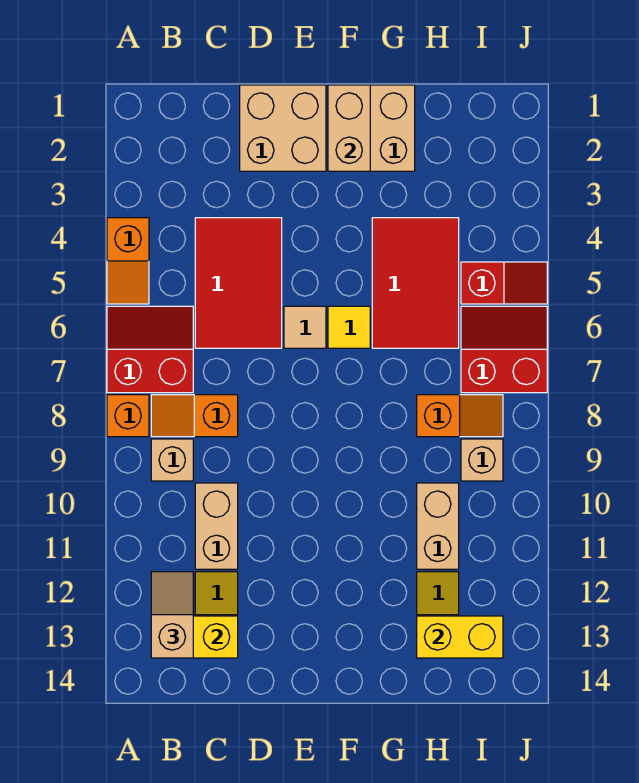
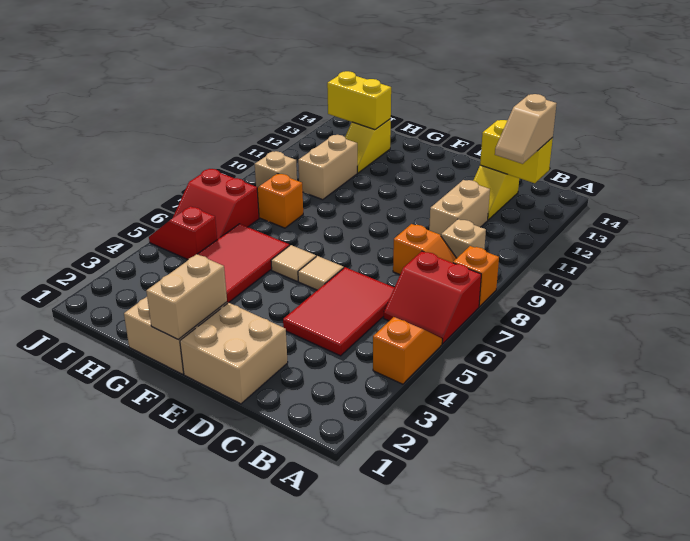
yellow tile F6 level 1 -> tan tile F6 level 1

